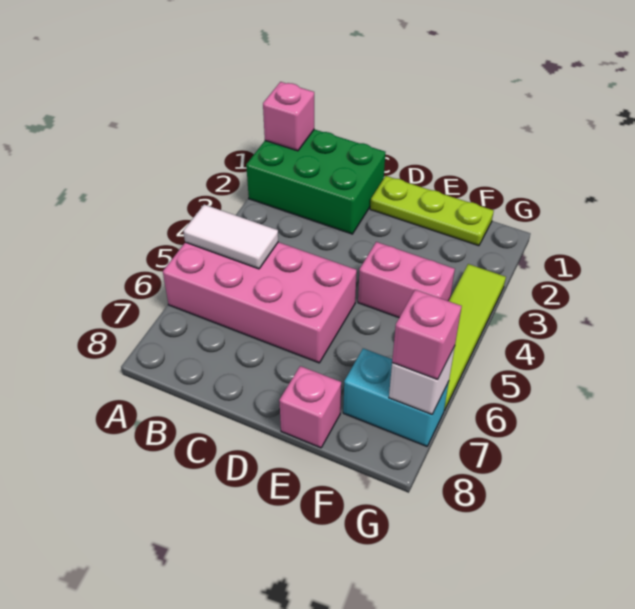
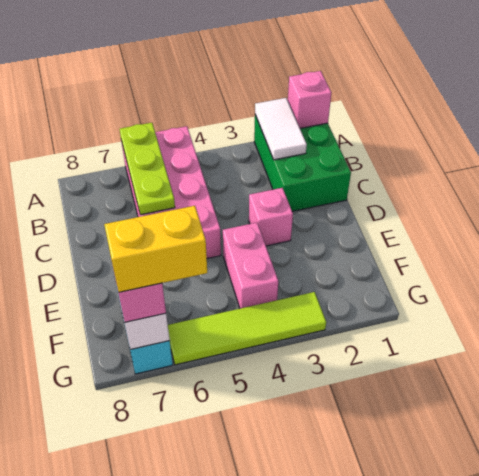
white tile A5:B5 level 2 -> white tile A2:B2 level 2
lime plate D1:F1 level 1 -> lime plate A6:C6 level 2
pink brick E8 level 1 -> pink brick D3 level 1
none -> yellow brick G6:G7 level 4

